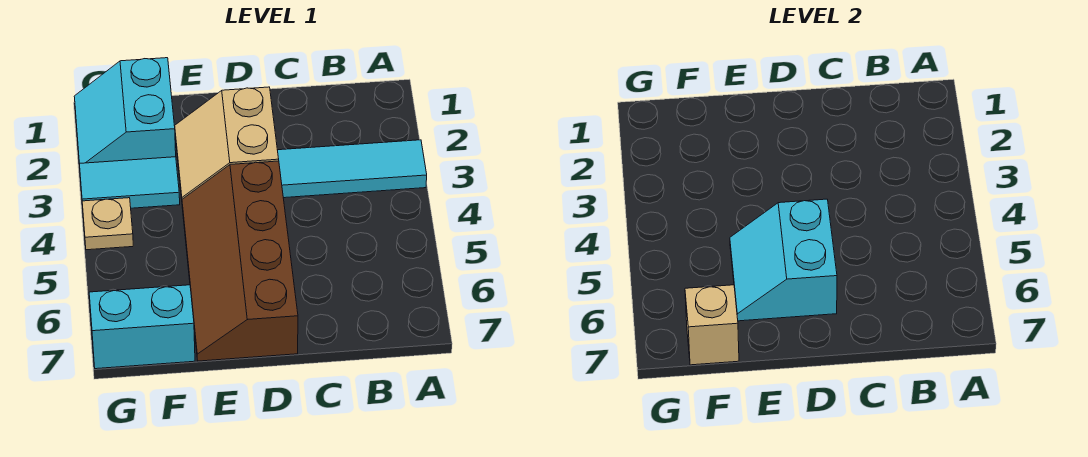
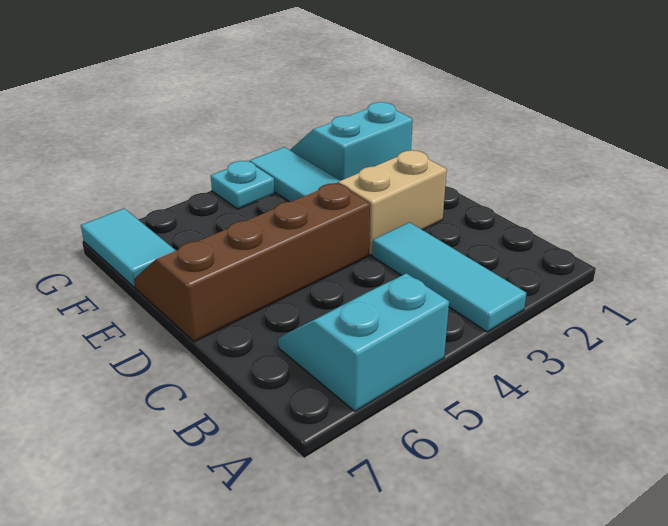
cyan slope D5:E6 level 2 top D -> cyan slope A5:B6 level 1 top A
cyan brick F7:G7 level 1 -> cyan tile F7:G7 level 1
tan brick F7 level 2 -> none
tan plate G4 level 1 -> cyan plate G4 level 1

